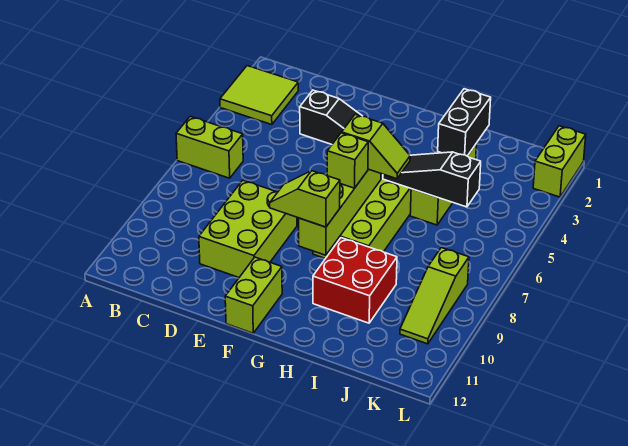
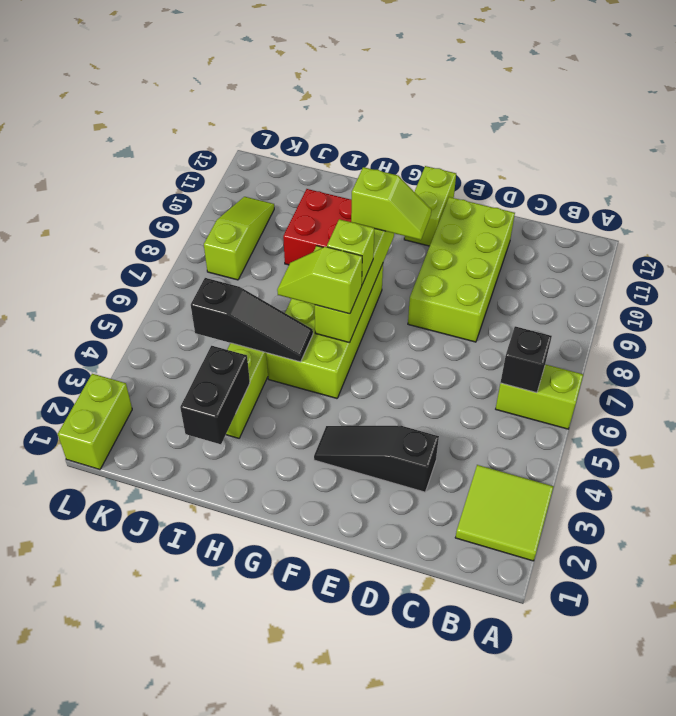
none -> black brick B6 level 2
lime brick D8:E10 level 1 -> lime brick D8:E11 level 1

